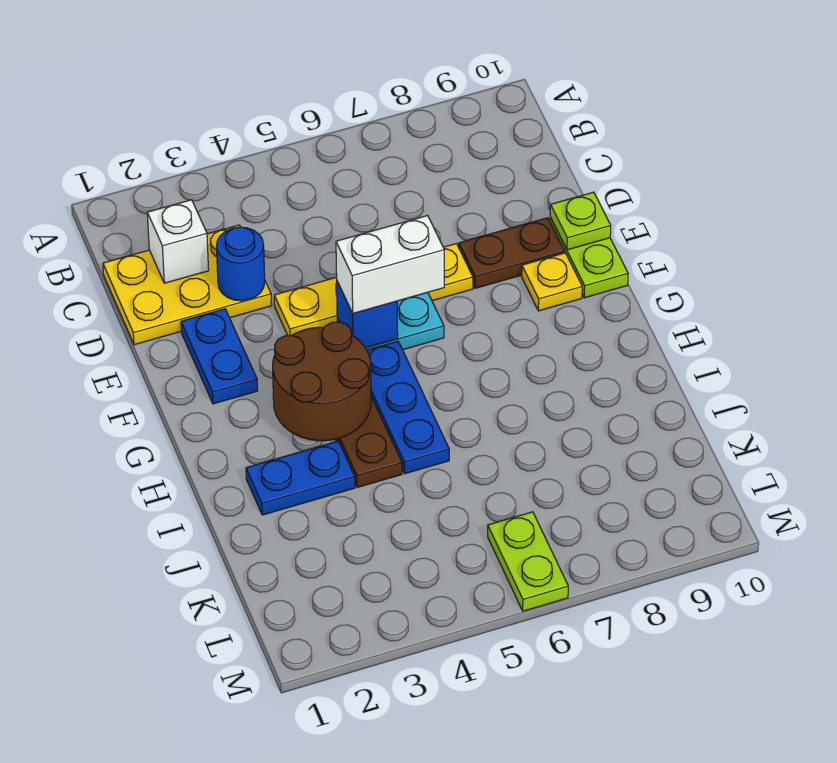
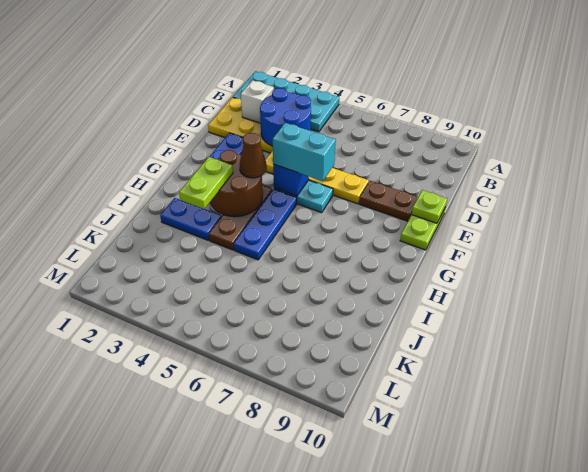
none -> cyan plate A1:B4 level 1
blue round brick D3 level 2 -> blue round brick C3:D4 level 2
white brick F5:F6 level 3 -> cyan brick F5:F6 level 3
yellow plate F9 level 1 -> none
none -> brown cone G4 level 3
lime plate L6:M6 level 1 -> lime plate H3:I3 level 3

